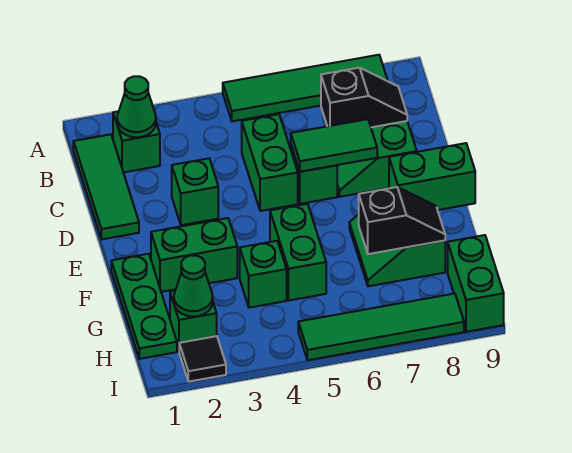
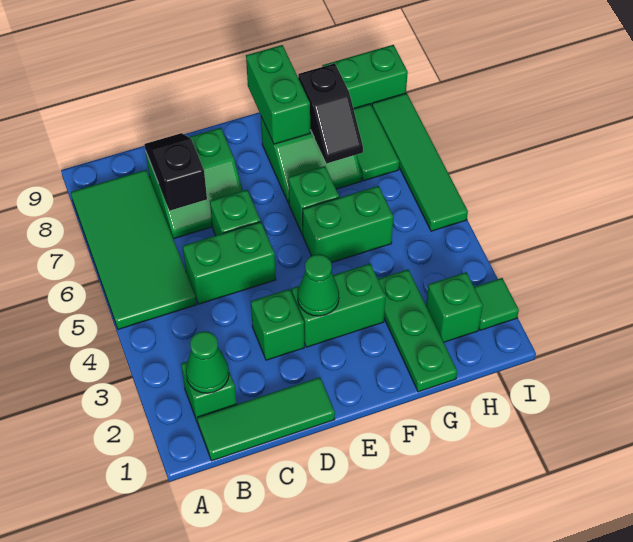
green tile A5:A8 level 1 -> green tile A5:B8 level 1
green tile D6:D7 level 2 -> green tile H7:H8 level 1
green plate F1:H1 level 1 -> green plate G1:G3 level 1
green brick F2:F3 level 1 -> green brick E3:F3 level 1
green brick G4 level 1 -> green brick F6 level 1
black slope G7:G8 level 2 top 7 -> black slope G7:G8 level 2 top 8
green cone H2 level 2 -> green cone E3 level 2
black tile I2 level 1 -> green tile I2 level 1

